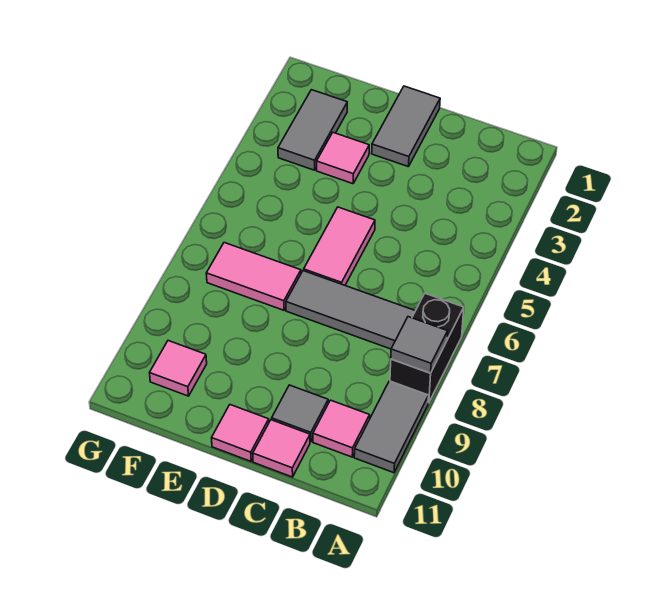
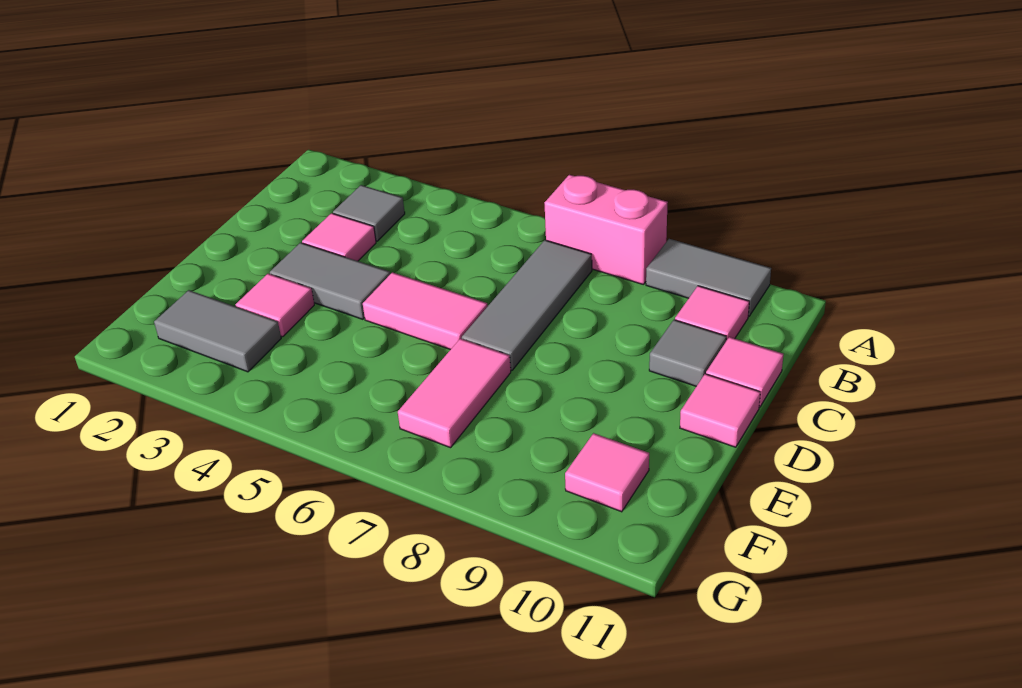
black brick A7:A8 level 1 -> pink brick A7:A8 level 1
grey tile A8 level 2 -> grey tile B3 level 1
none -> pink tile C3 level 1
grey tile D1:D2 level 1 -> grey tile D3:D4 level 1

